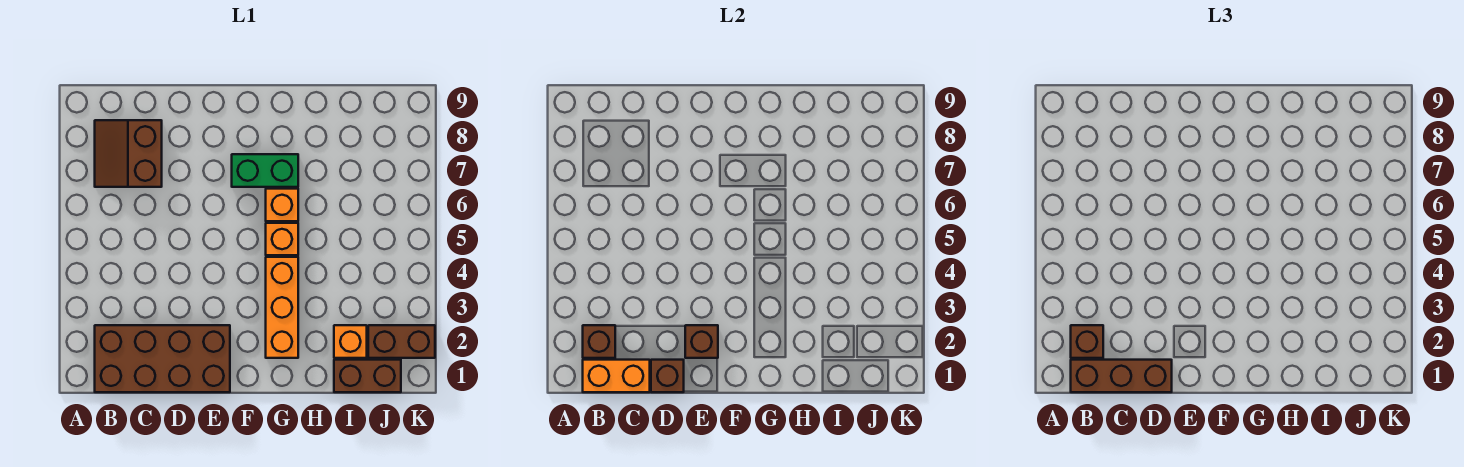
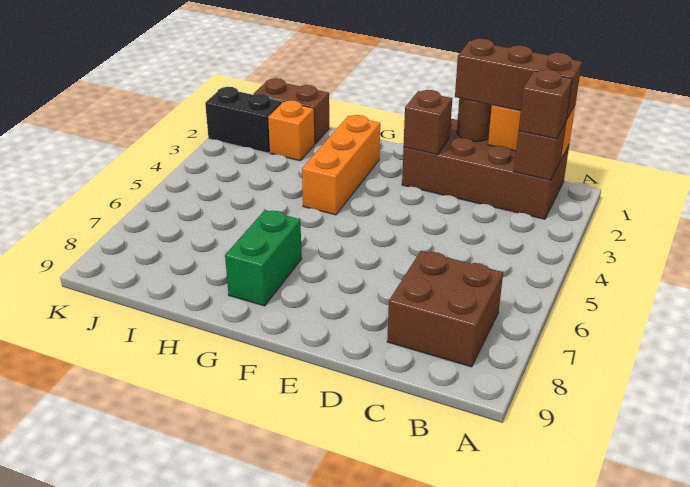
brown slope B7:C8 level 1 top C -> brown brick B7:C8 level 1
brown brick D1 level 2 -> brown round brick D1 level 2
green brick F7:G7 level 1 -> green brick G7:G8 level 1
orange brick G5 level 1 -> none
orange brick G6 level 1 -> none
brown brick J2:K2 level 1 -> black brick J2:K2 level 1

